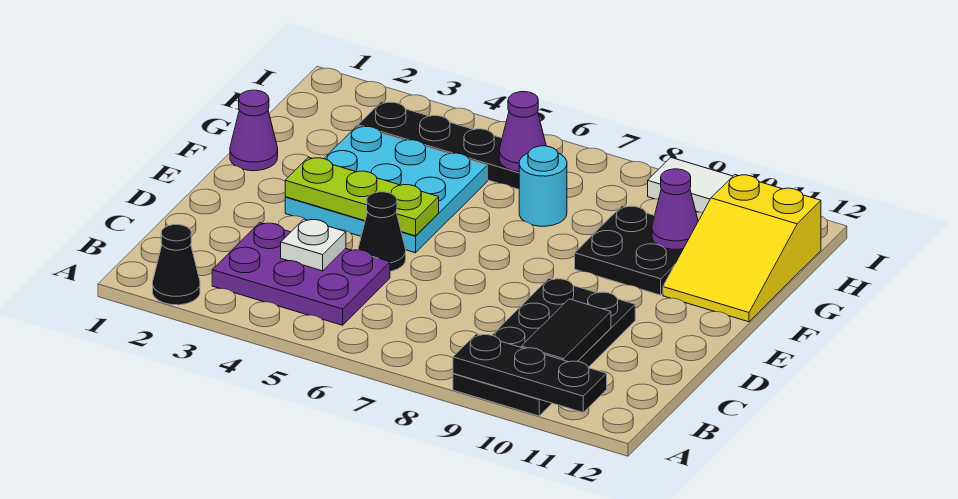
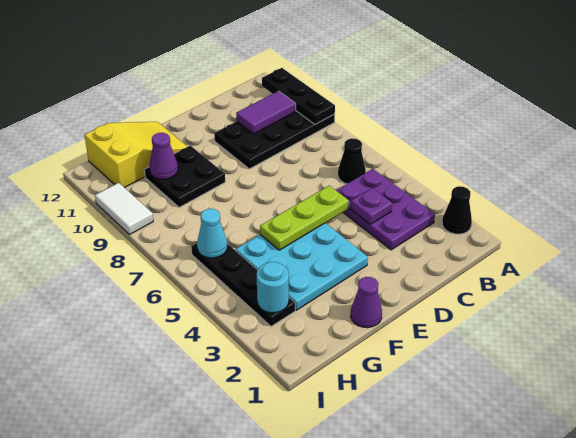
black tile B10:C10 level 2 -> purple tile B10:C10 level 2
white plate C4 level 2 -> purple plate C4 level 2
black cone D5 level 1 -> black cone B6 level 1
lime plate E3:E5 level 2 -> lime plate D5:F5 level 2
cyan round brick G7 level 1 -> cyan round brick H3 level 2
purple cone H6 level 2 -> cyan cone H6 level 2

